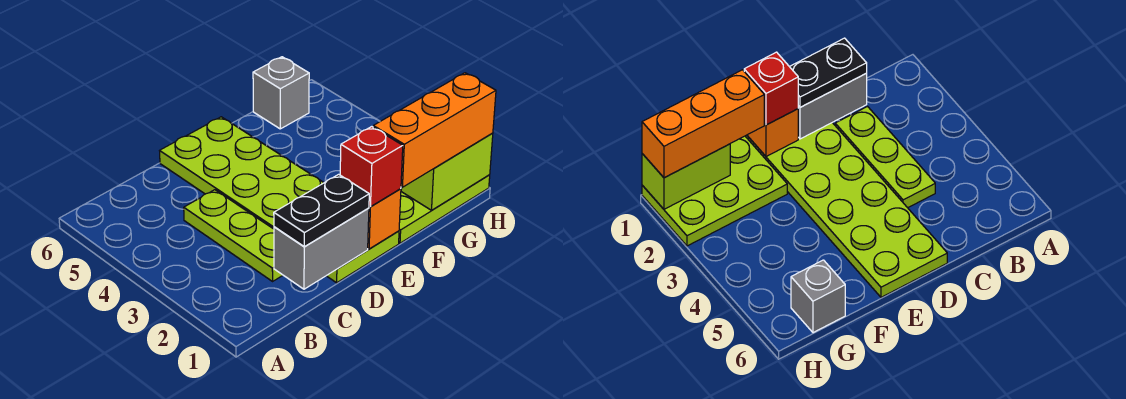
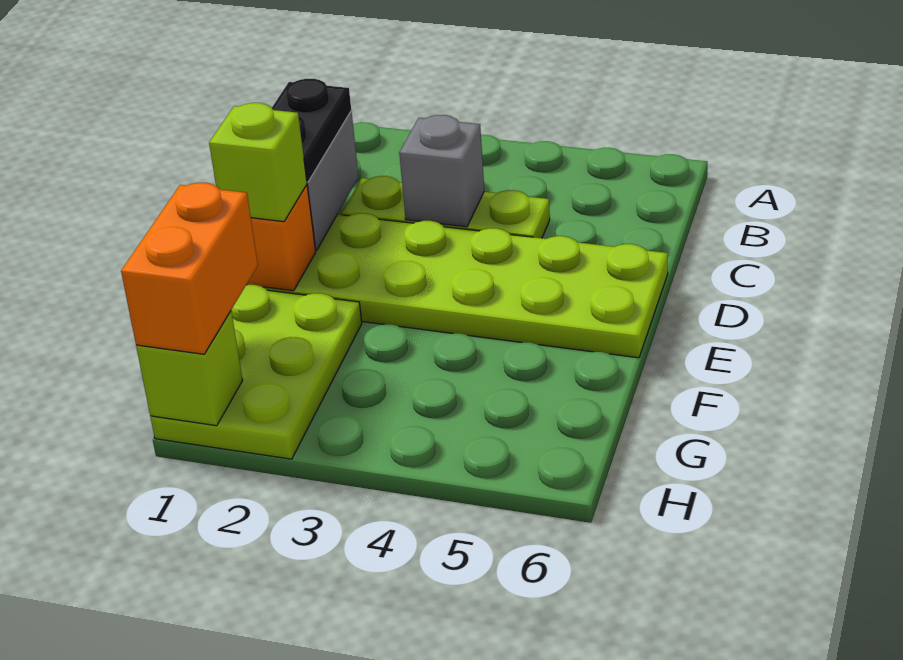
red brick E1 level 3 -> lime brick E1 level 3
orange brick F1:H1 level 3 -> orange brick G1:H1 level 3
lime brick G1:H1 level 2 -> lime brick H1 level 2
grey brick G6 level 1 -> grey brick C3 level 2

